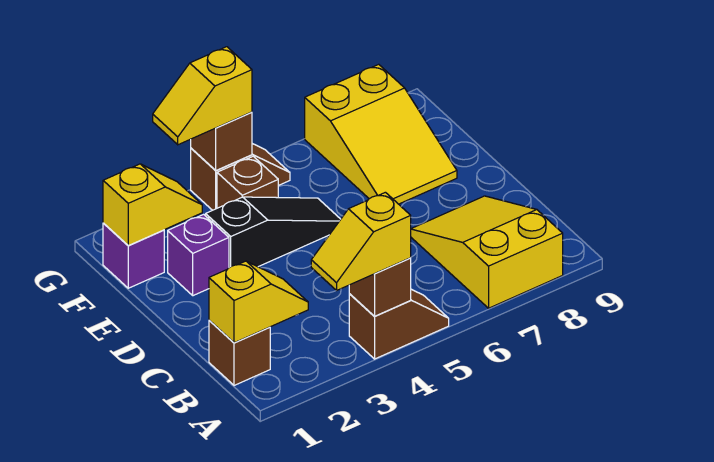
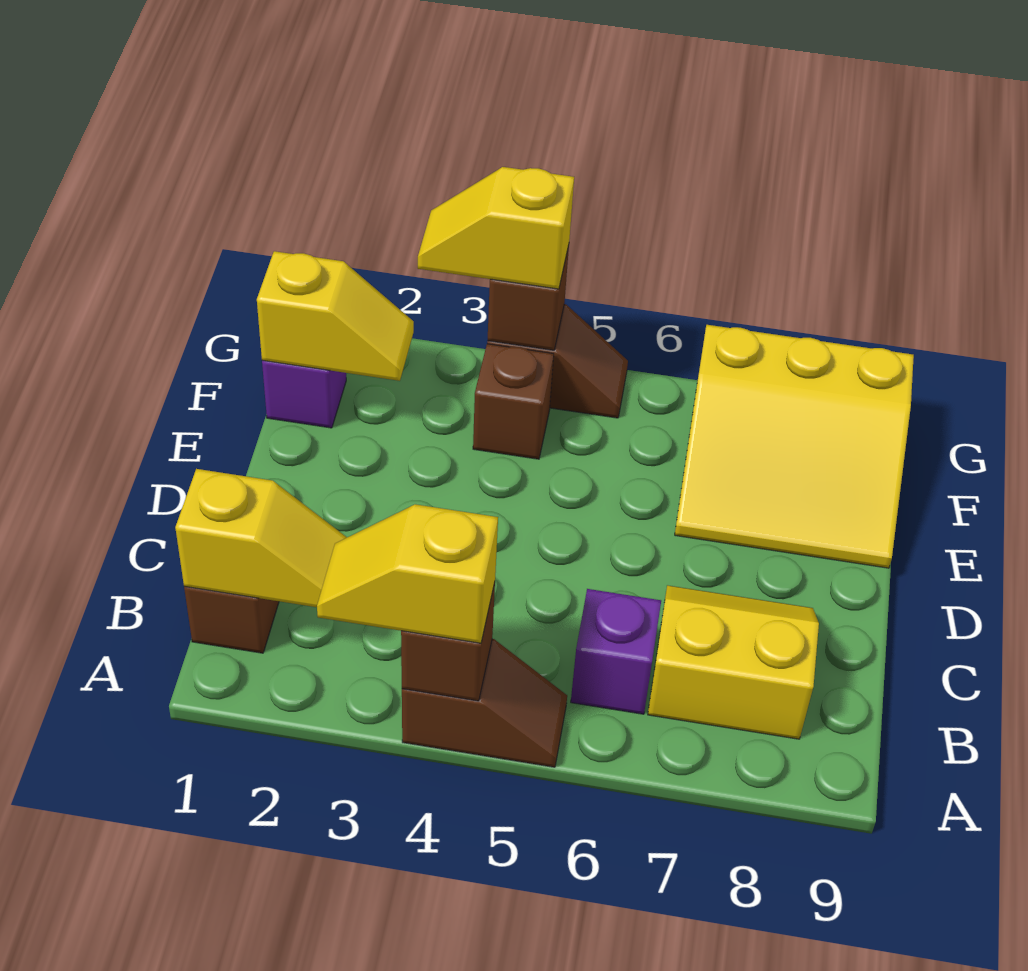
yellow slope A7:C8 level 1 top A -> yellow slope B7:C8 level 1 top B
purple brick E2 level 1 -> purple brick B6 level 1
black slope E3:E5 level 1 top 3 -> none
yellow slope E7:G8 level 1 top G -> yellow slope E7:G9 level 1 top G

